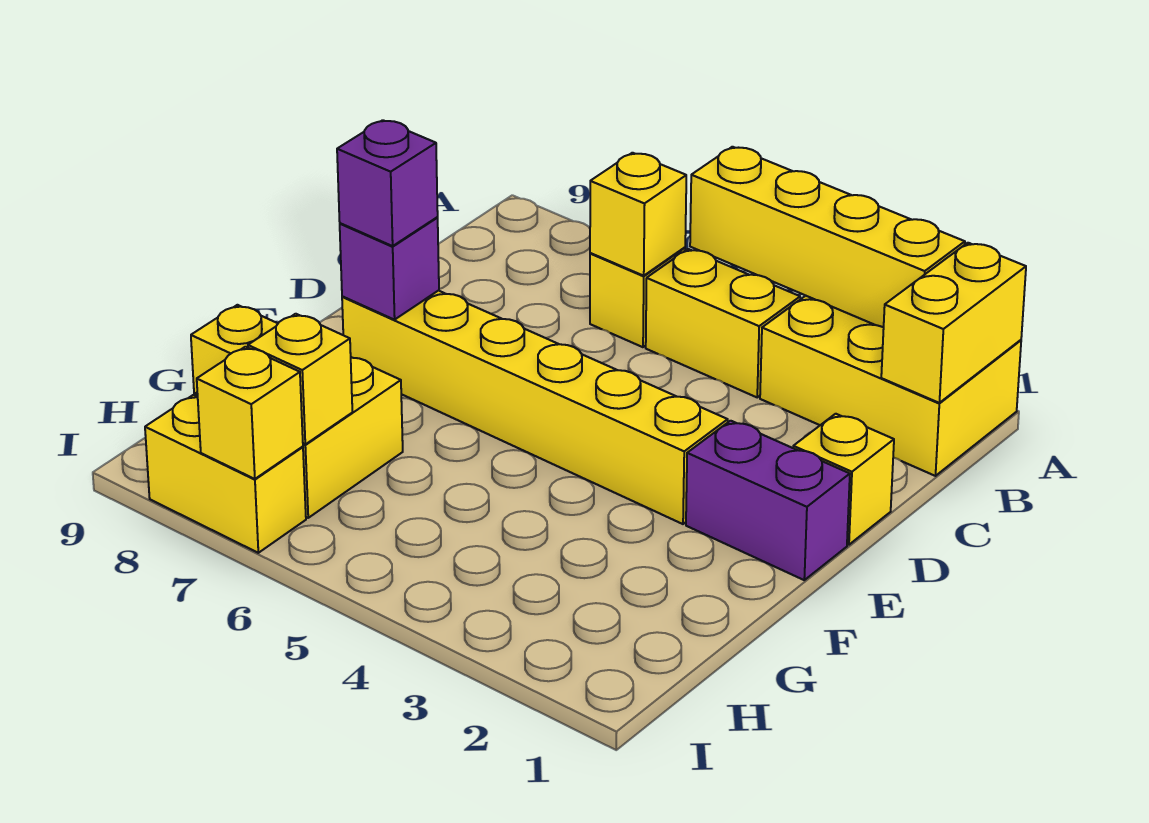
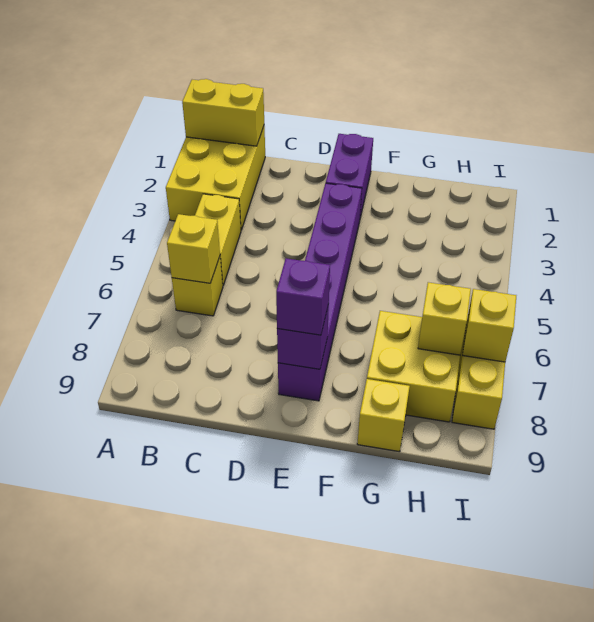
yellow brick A2:A5 level 2 -> none
yellow brick D1 level 1 -> none
yellow brick E3:E8 level 1 -> purple brick E3:E8 level 1

